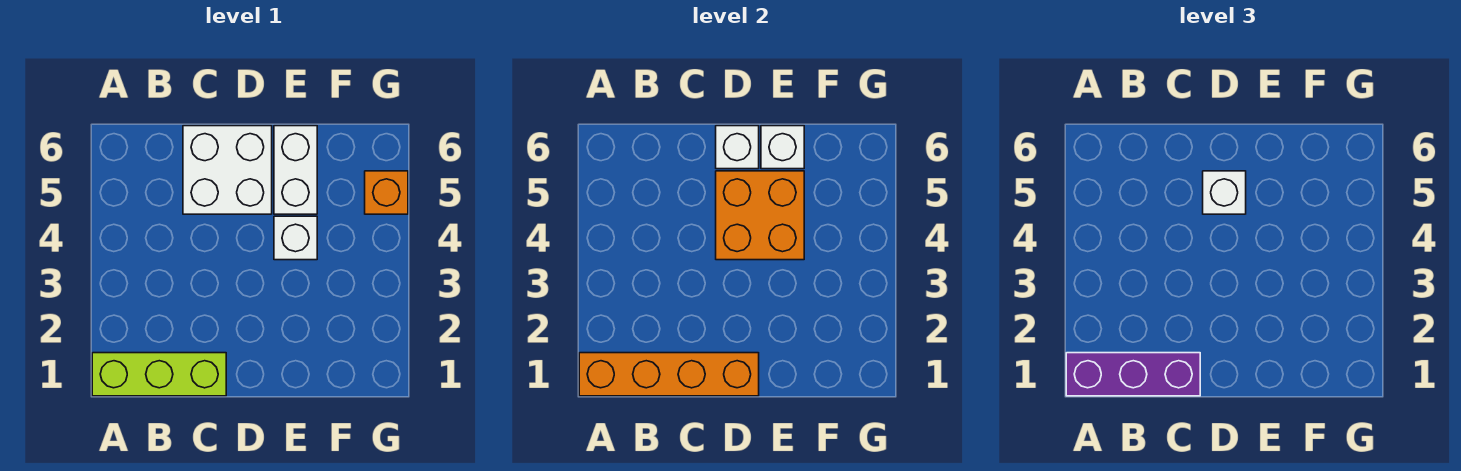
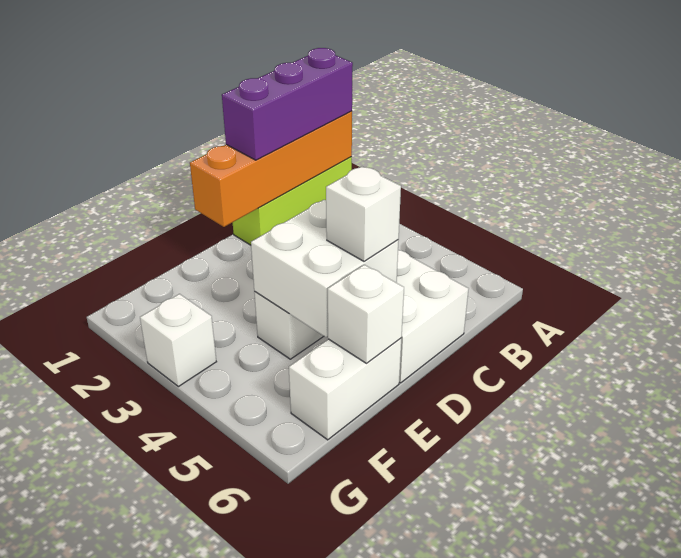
orange brick D4:E5 level 2 -> white brick D4:E5 level 2
white brick D6 level 2 -> white brick G3 level 1
white brick E5:E6 level 1 -> white brick E6:F6 level 1
orange brick G5 level 1 -> none

